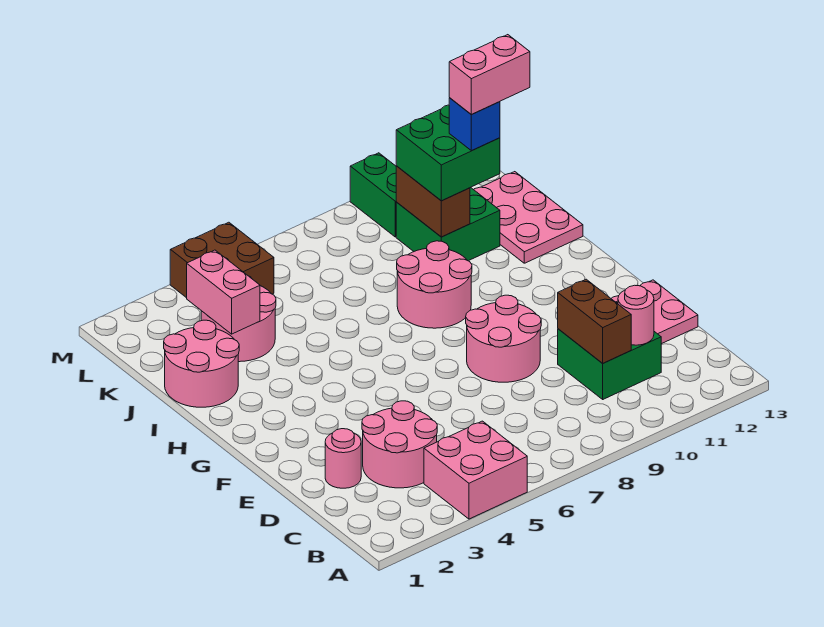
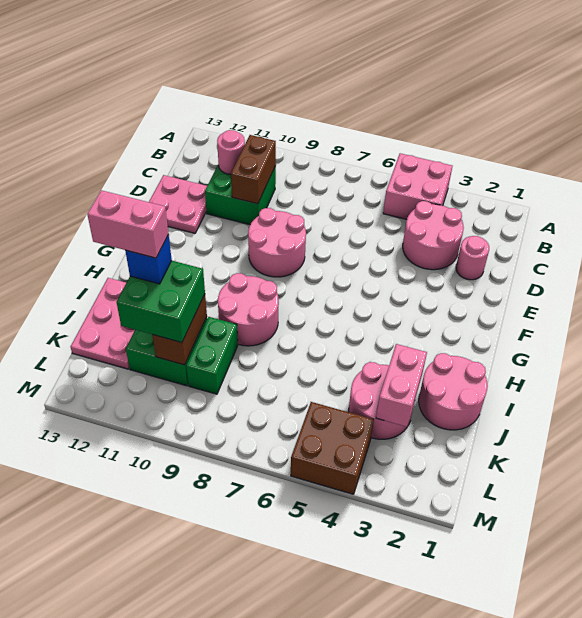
green brick L10:M10 level 1 -> green brick J9:K9 level 1

